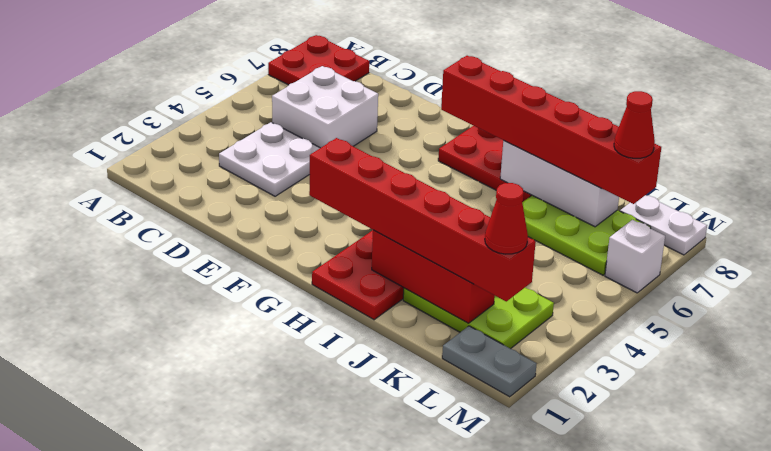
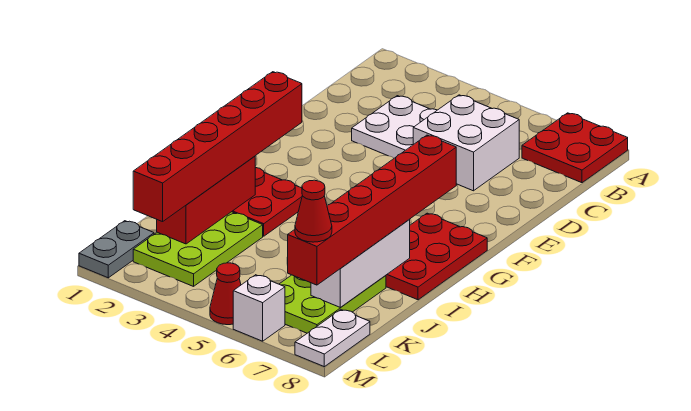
red cone L2 level 4 -> red cone M5 level 1

